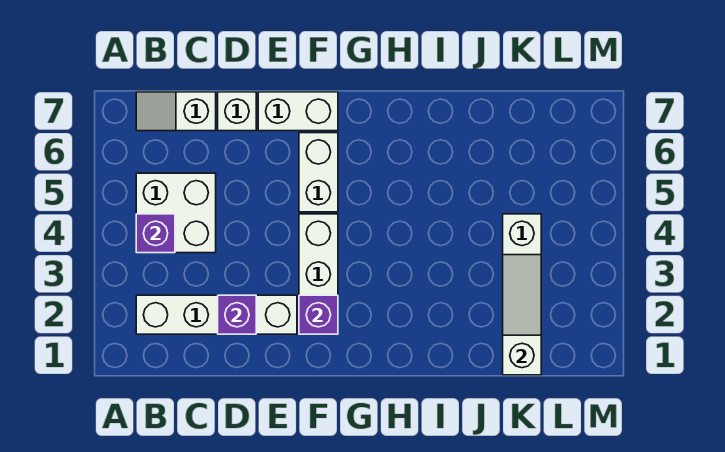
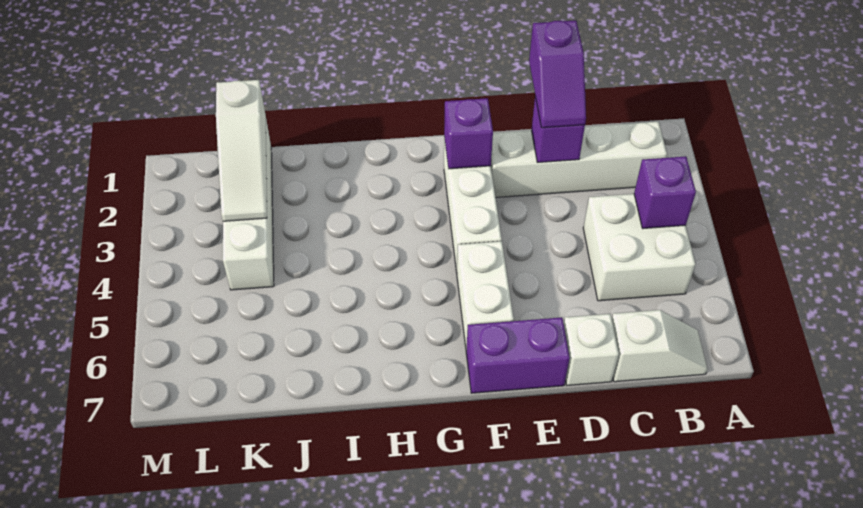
none -> purple slope D1:D2 level 3 top 1
white brick E7:F7 level 1 -> purple brick E7:F7 level 1

